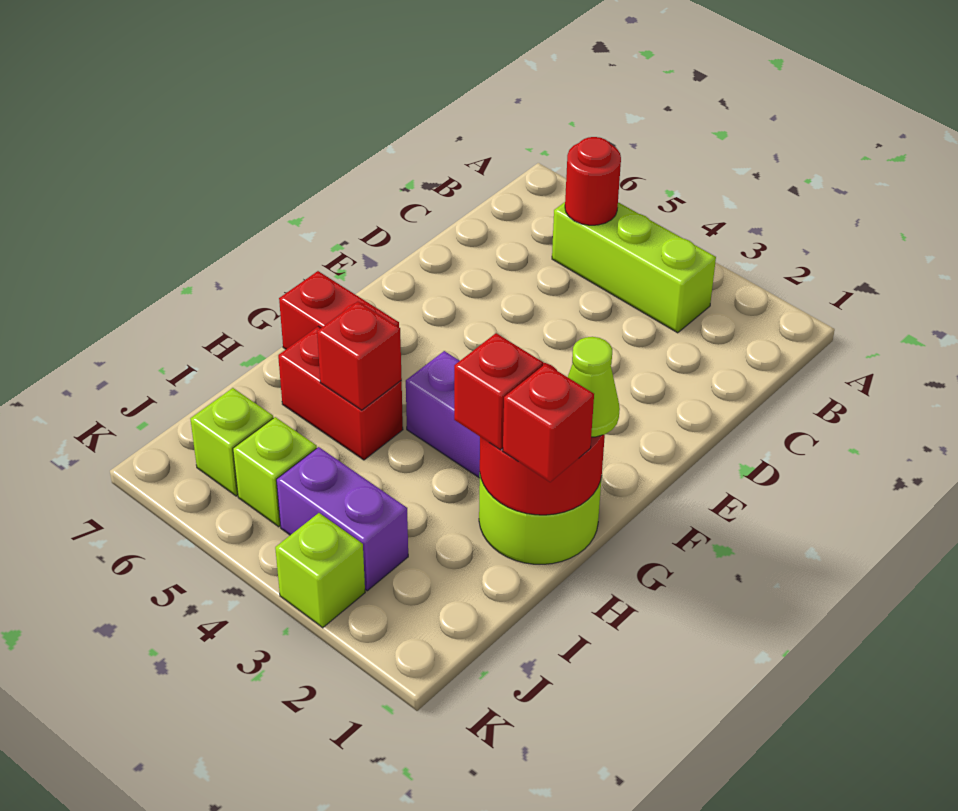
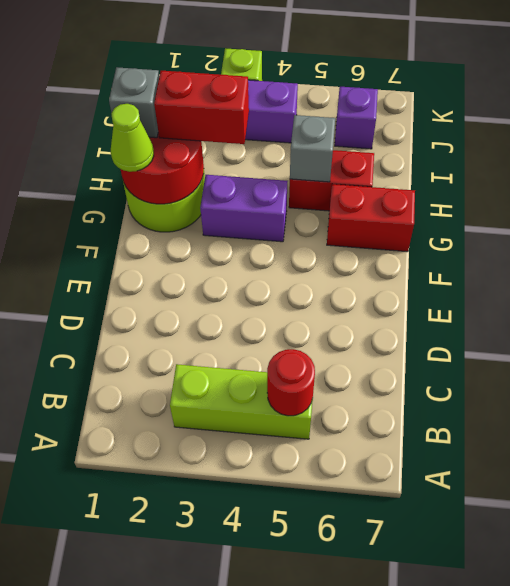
red brick H1 level 3 -> grey brick H1 level 3
red brick H2 level 3 -> red brick H2:H3 level 3
red brick H5 level 2 -> grey brick H5 level 2
lime brick J5 level 1 -> none
lime brick J6 level 1 -> purple brick J6 level 1

